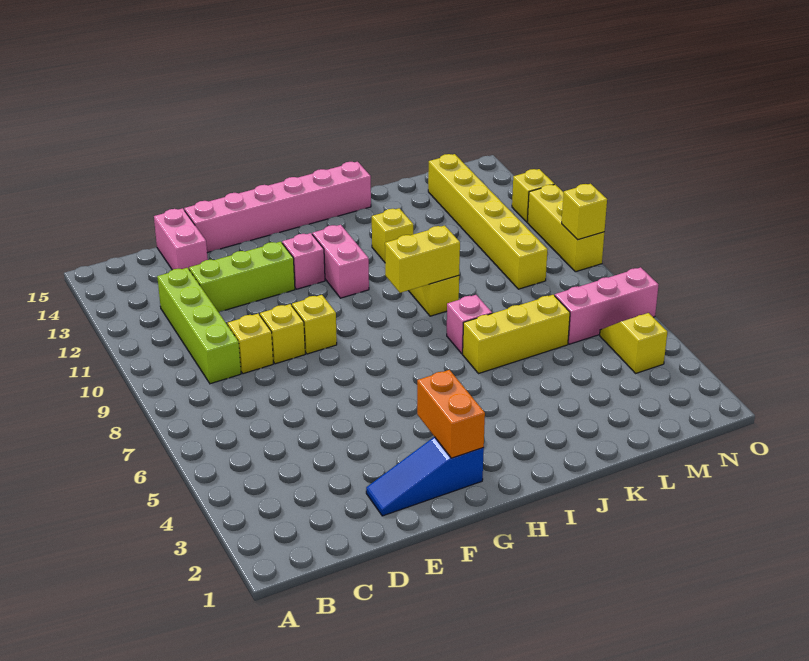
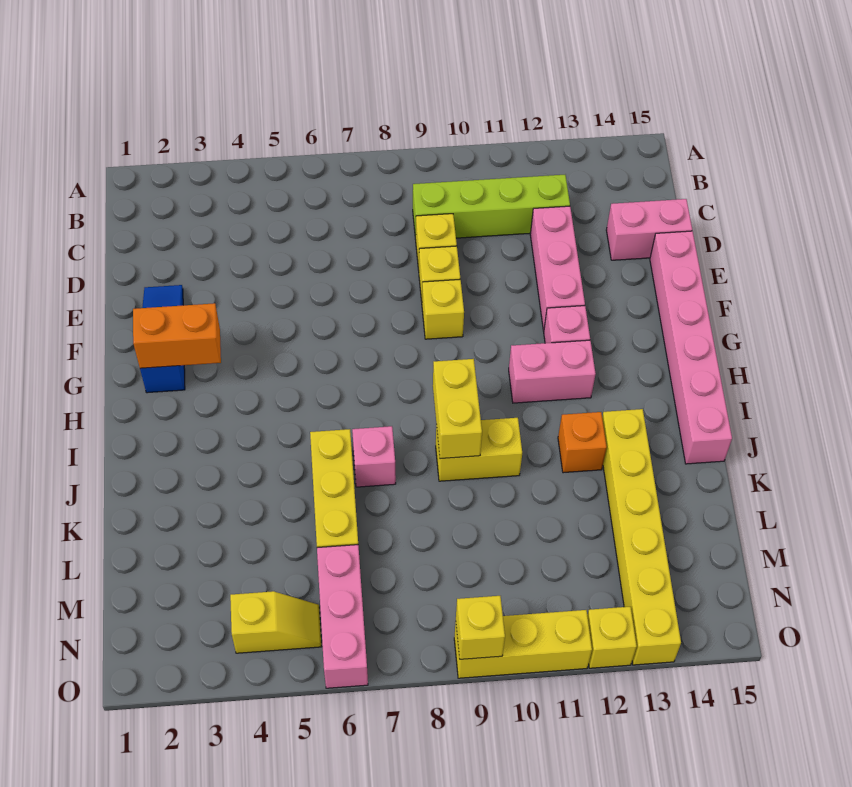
lime brick D12:F12 level 1 -> pink brick D12:F12 level 1
yellow brick J12 level 1 -> orange brick J12 level 1
yellow brick M9:M14 level 1 -> yellow brick J13:O13 level 1

